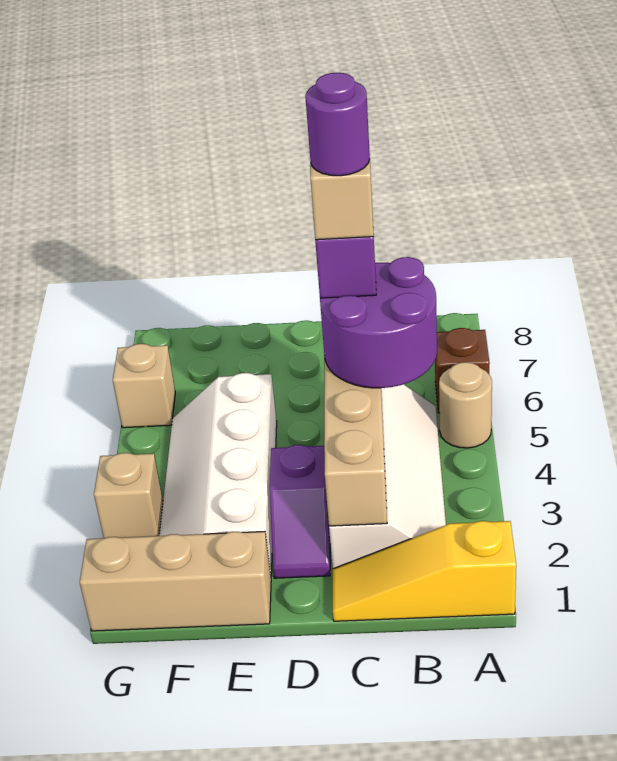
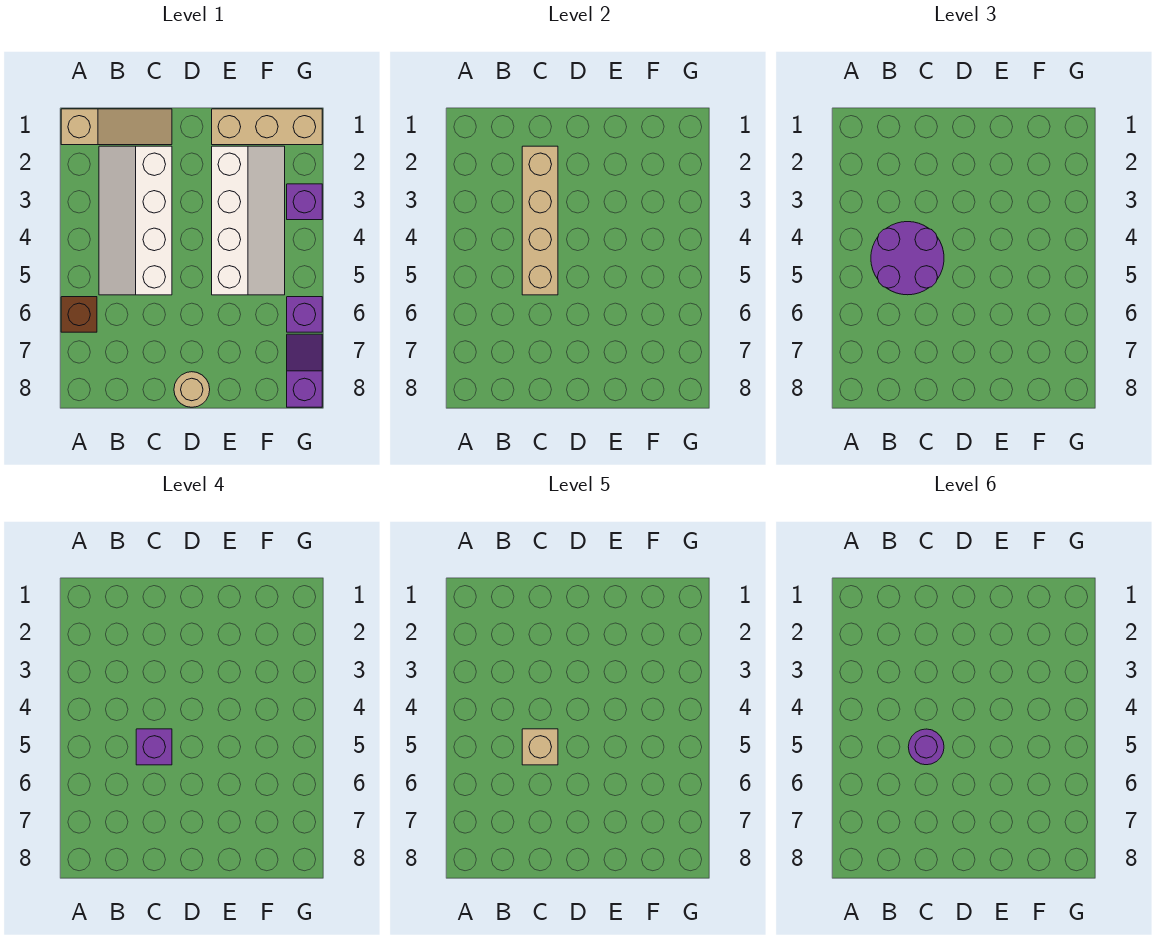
yellow slope A1:C1 level 1 top A -> tan slope A1:C1 level 1 top A
tan round brick A5 level 1 -> tan round brick D8 level 1
purple slope D2:D3 level 1 top 3 -> purple slope G7:G8 level 1 top 8
tan brick G3 level 1 -> purple brick G3 level 1
tan brick G6 level 1 -> purple brick G6 level 1

